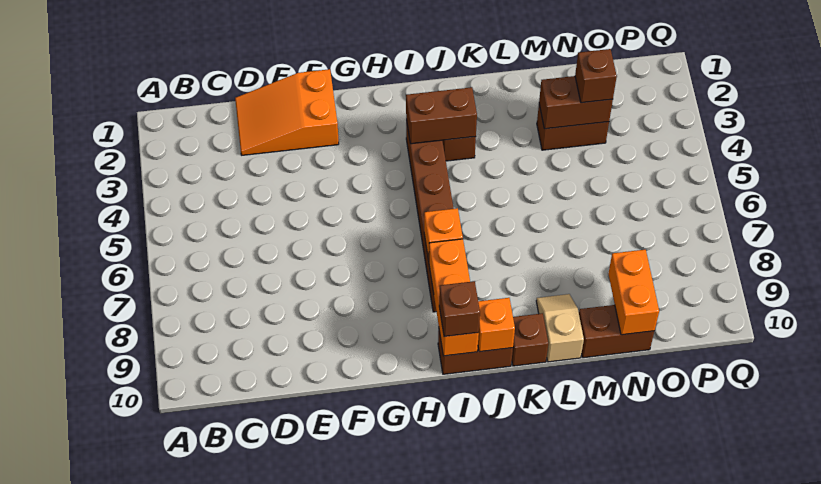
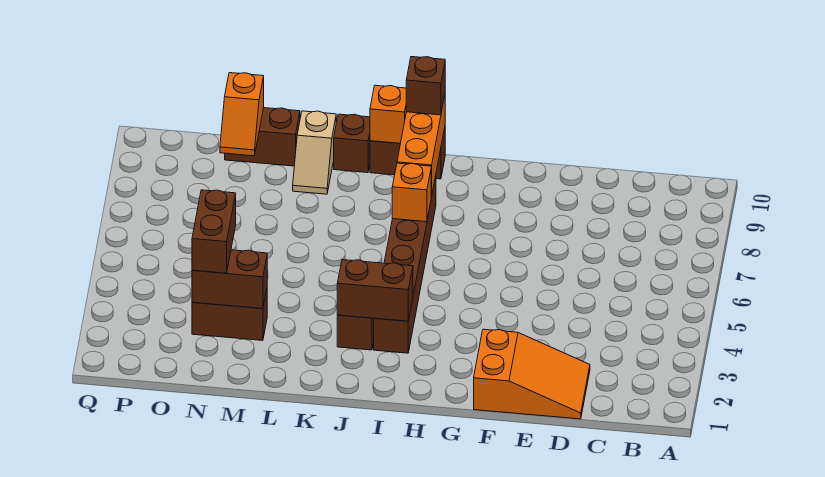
brown brick N3 level 3 -> brown brick N3:N4 level 3
orange brick N9:N10 level 2 -> orange slope N9:N10 level 2 top 10

